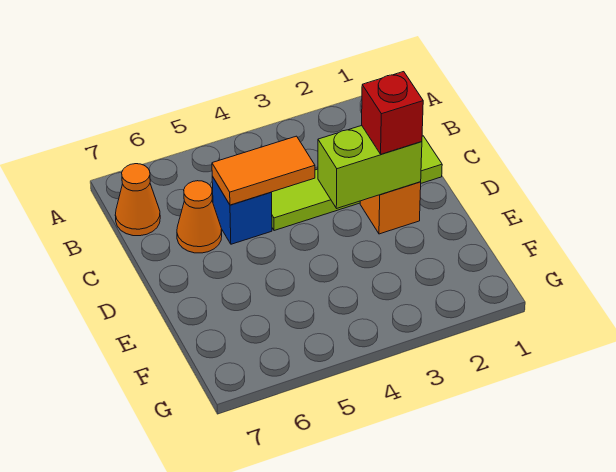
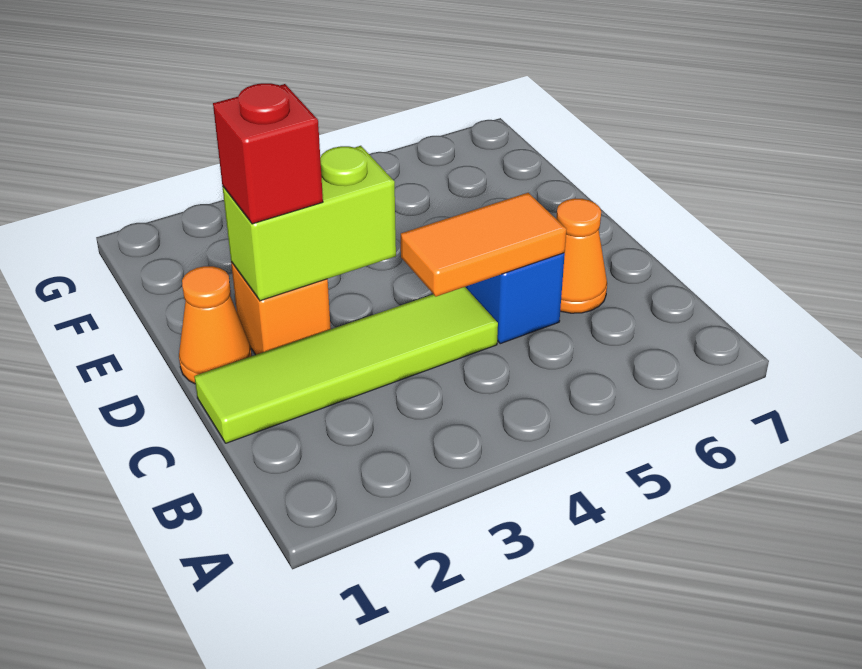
orange cone B7 level 1 -> orange cone D1 level 1

